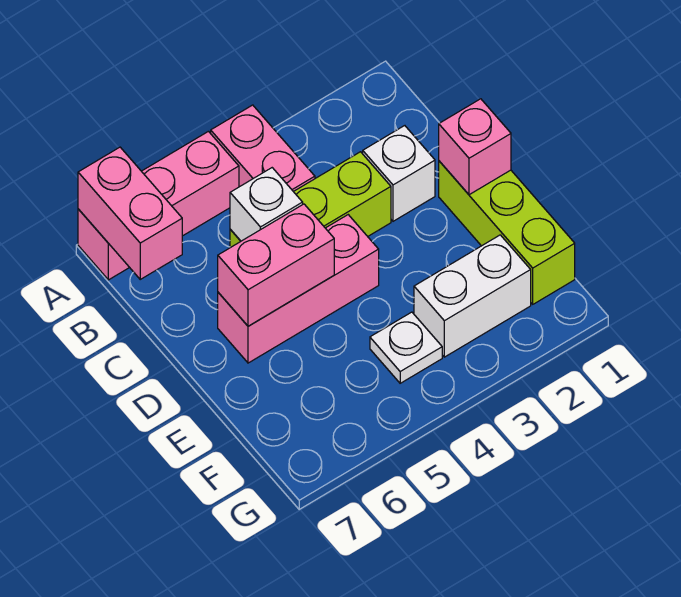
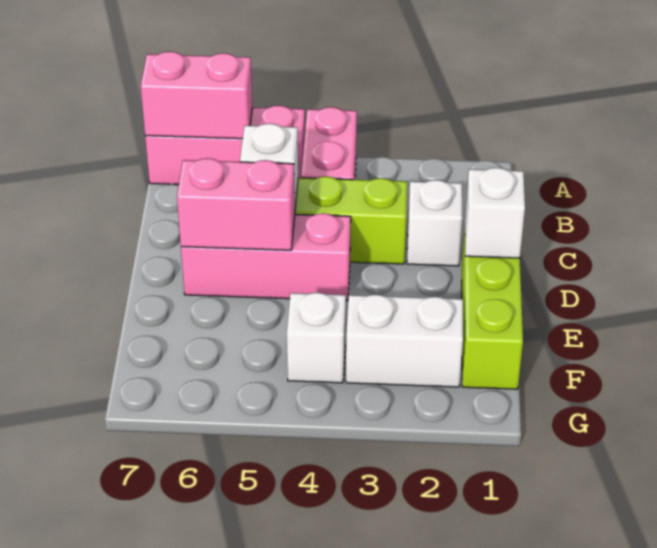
pink brick A7:B7 level 2 -> pink brick A6:A7 level 2
pink brick D1 level 2 -> white brick D1 level 2
white plate F4 level 1 -> white brick F4 level 1

